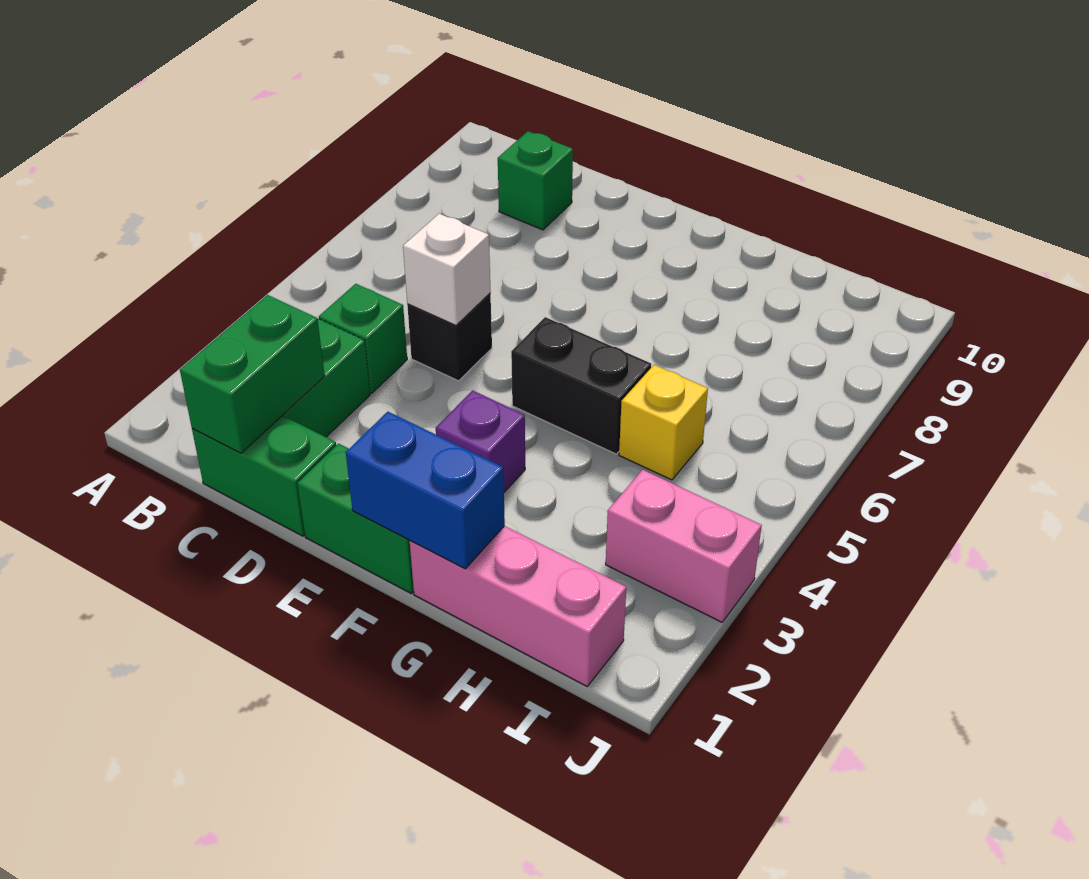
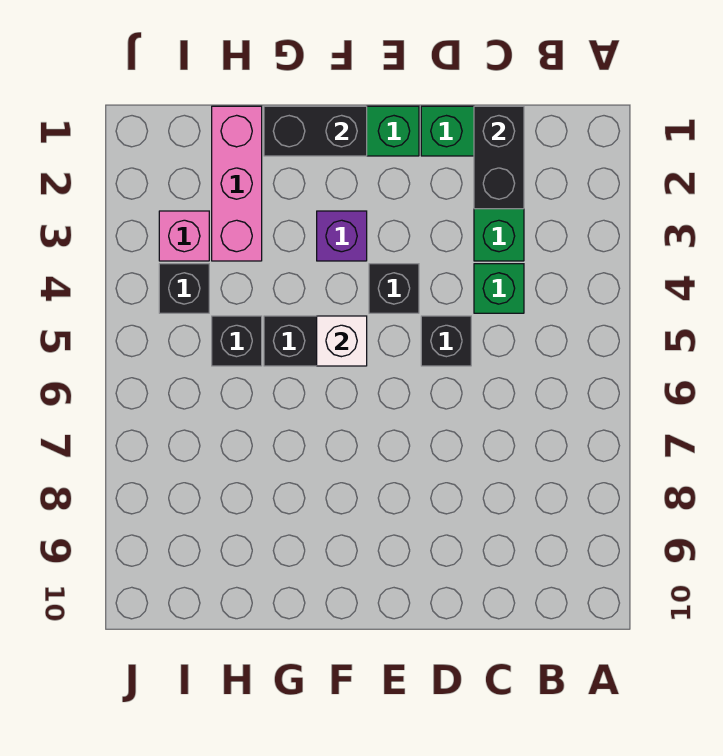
green brick C1:C2 level 2 -> black brick C1:C2 level 2
green brick C9 level 1 -> none
white brick D5 level 2 -> white brick F5 level 2
none -> black brick E4 level 1
blue brick F1:G1 level 2 -> black brick F1:G1 level 2
pink brick G1:I1 level 1 -> pink brick H1:H3 level 1
yellow brick H5 level 1 -> black brick H5 level 1
pink brick I3:J3 level 1 -> pink brick I3 level 1
none -> black brick I4 level 1

